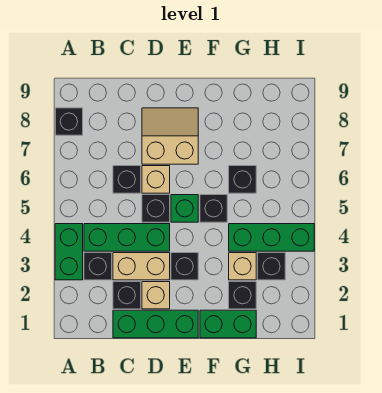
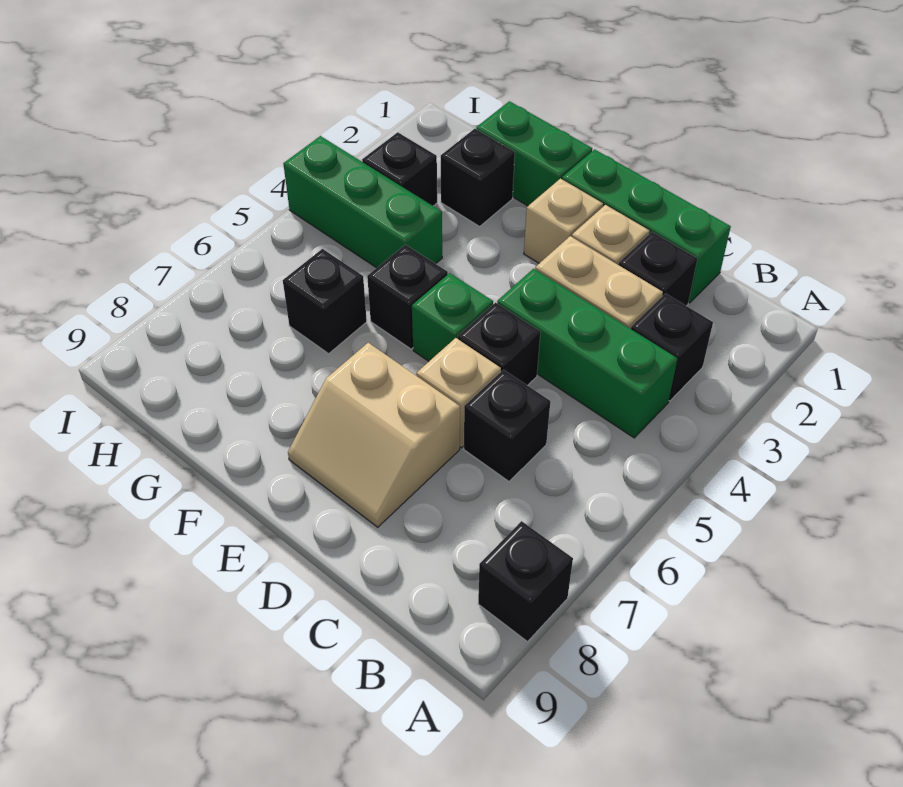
green brick A3:A4 level 1 -> none
black brick E3 level 1 -> none
tan brick G3 level 1 -> tan brick E2 level 1

